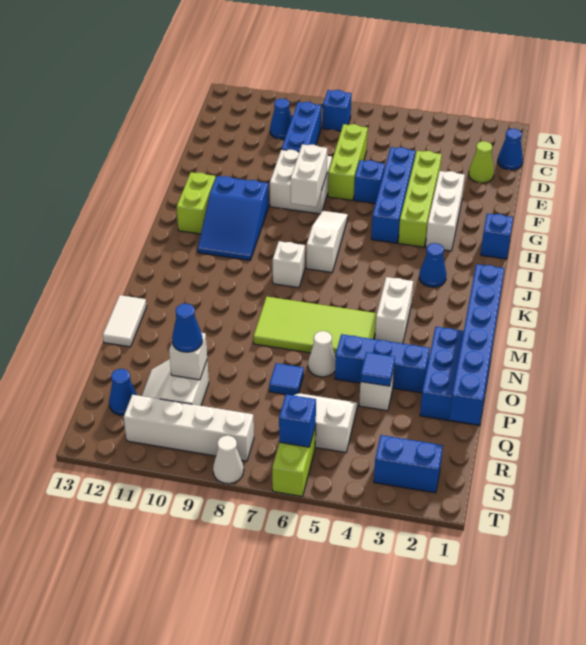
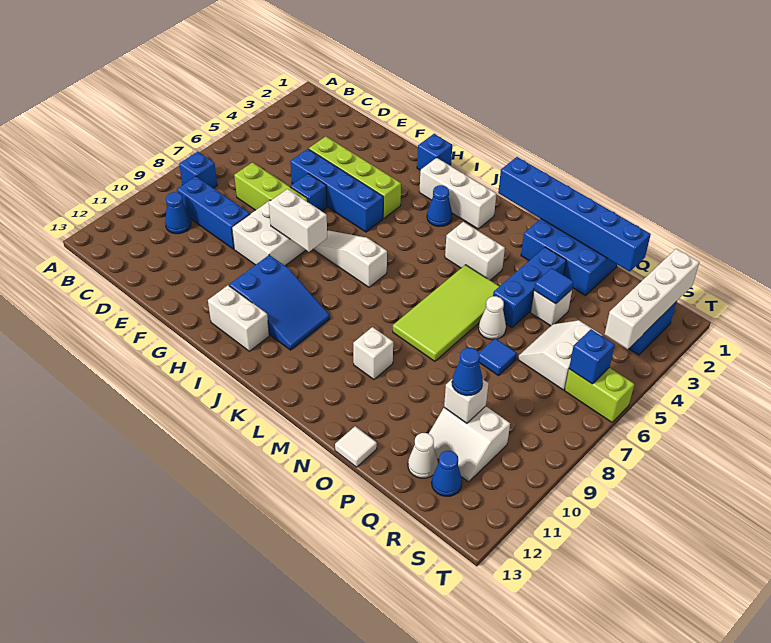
blue cone C1 level 1 -> none
lime cone D2 level 1 -> none
white brick F3:H3 level 1 -> white brick I2:K2 level 1
lime brick H12:I12 level 1 -> white brick H12:I12 level 1
white brick K8 level 1 -> white brick M10 level 1
white tile N13:O13 level 1 -> white tile O13 level 1
white brick S8:S11 level 1 -> white brick S1:S4 level 2
white cone T8 level 1 -> white cone Q12 level 1

